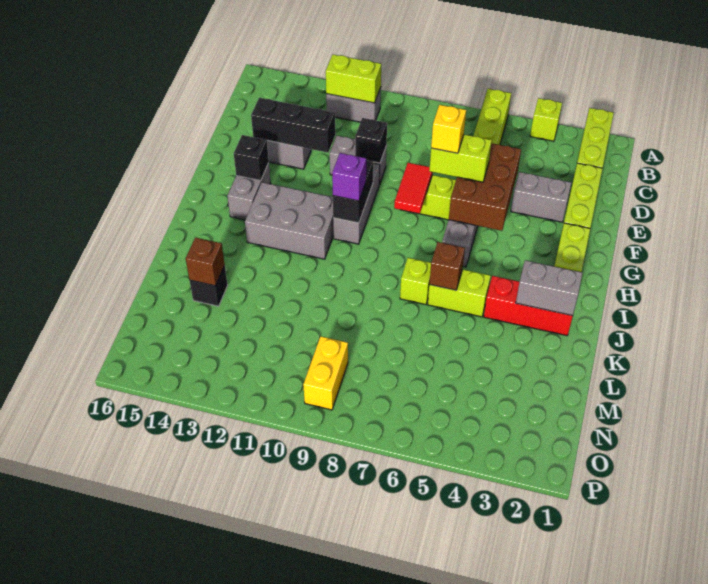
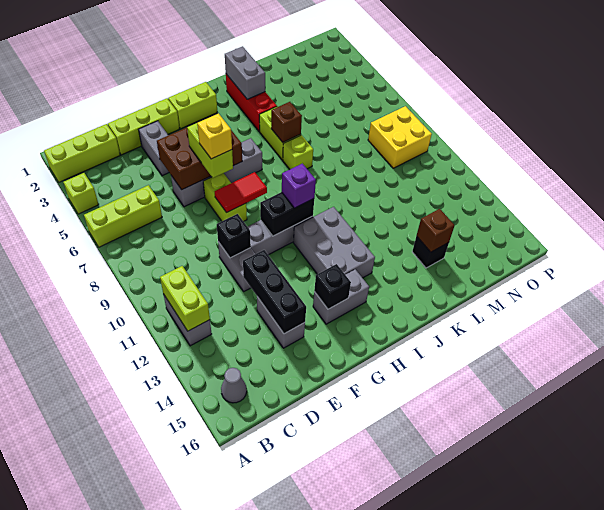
none -> grey cone B15 level 1
yellow brick N9:O9 level 1 -> yellow brick N8:O9 level 1

